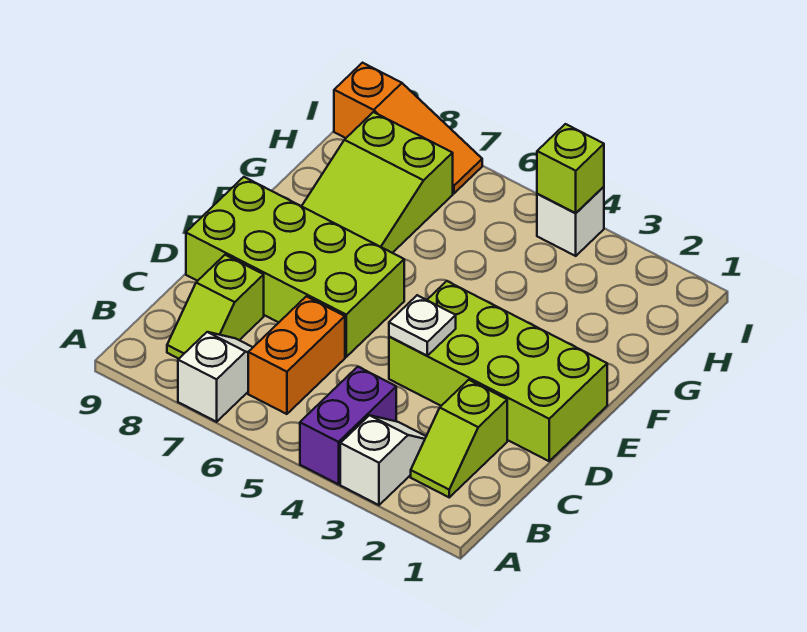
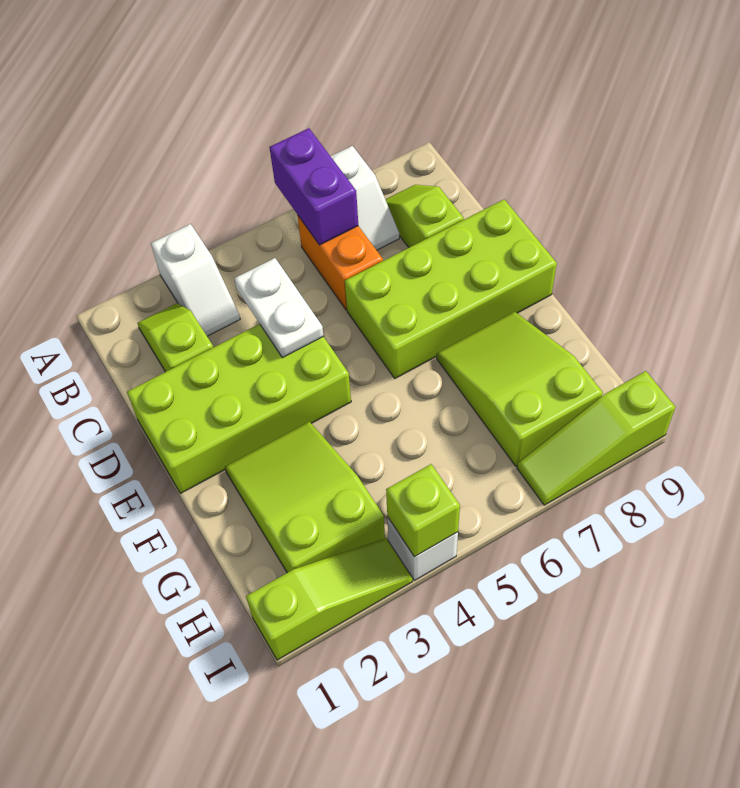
purple brick A4:B4 level 1 -> purple brick A6:B6 level 2
white plate D4 level 2 -> white plate C4:D4 level 2
none -> lime slope F2:H3 level 1 top H
none -> lime slope I1:I3 level 1 top 1
orange slope I7:I9 level 1 top 9 -> lime slope I7:I9 level 1 top 9

